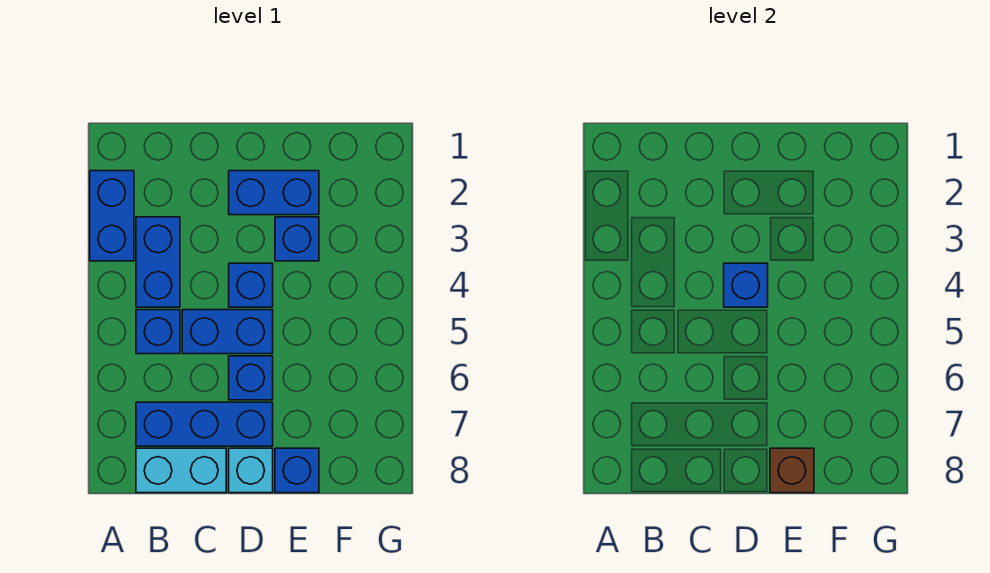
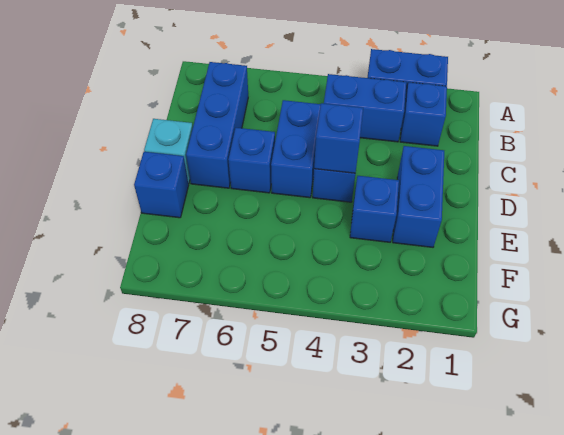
blue brick B5 level 1 -> blue brick B2 level 1
cyan brick B8:C8 level 1 -> none
brown brick E8 level 2 -> none

